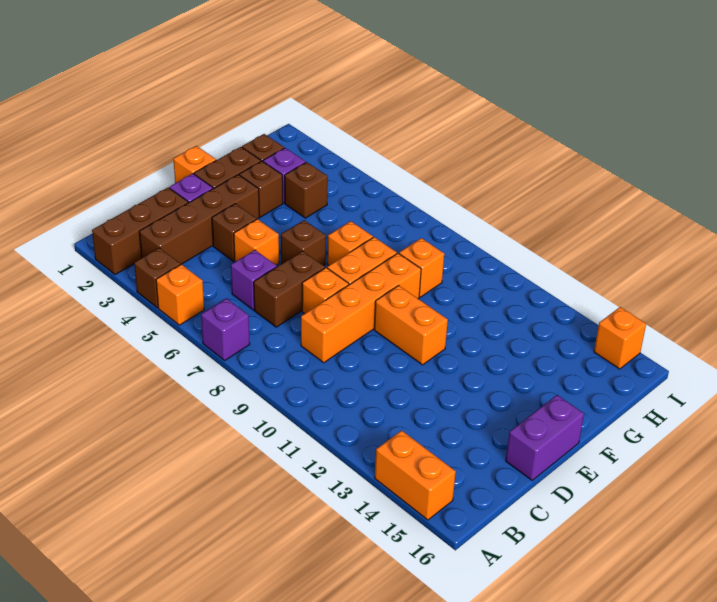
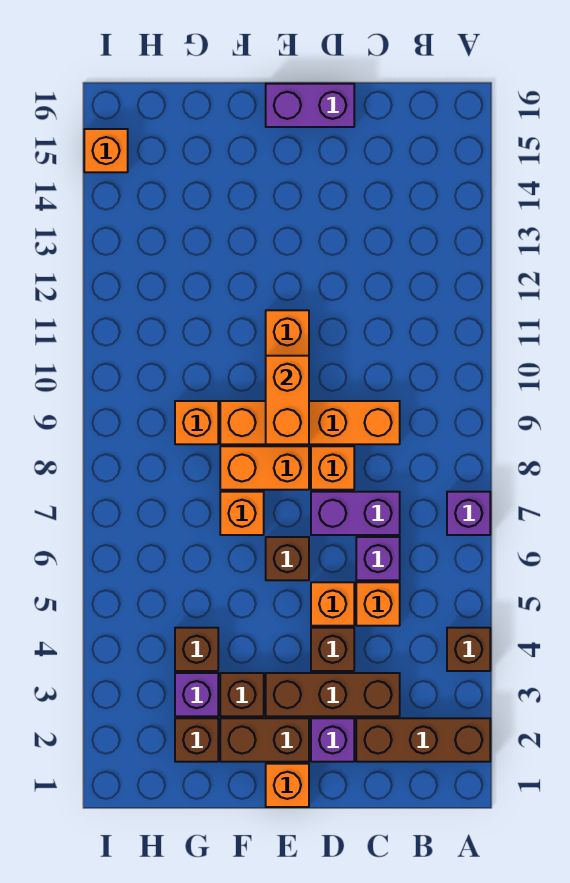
orange brick A5 level 1 -> orange brick C5 level 1
orange brick A14:A15 level 1 -> orange brick E9:E10 level 2
brown brick B3:E3 level 1 -> brown brick C3:E3 level 1
brown brick C7:D7 level 1 -> purple brick C7:D7 level 1

